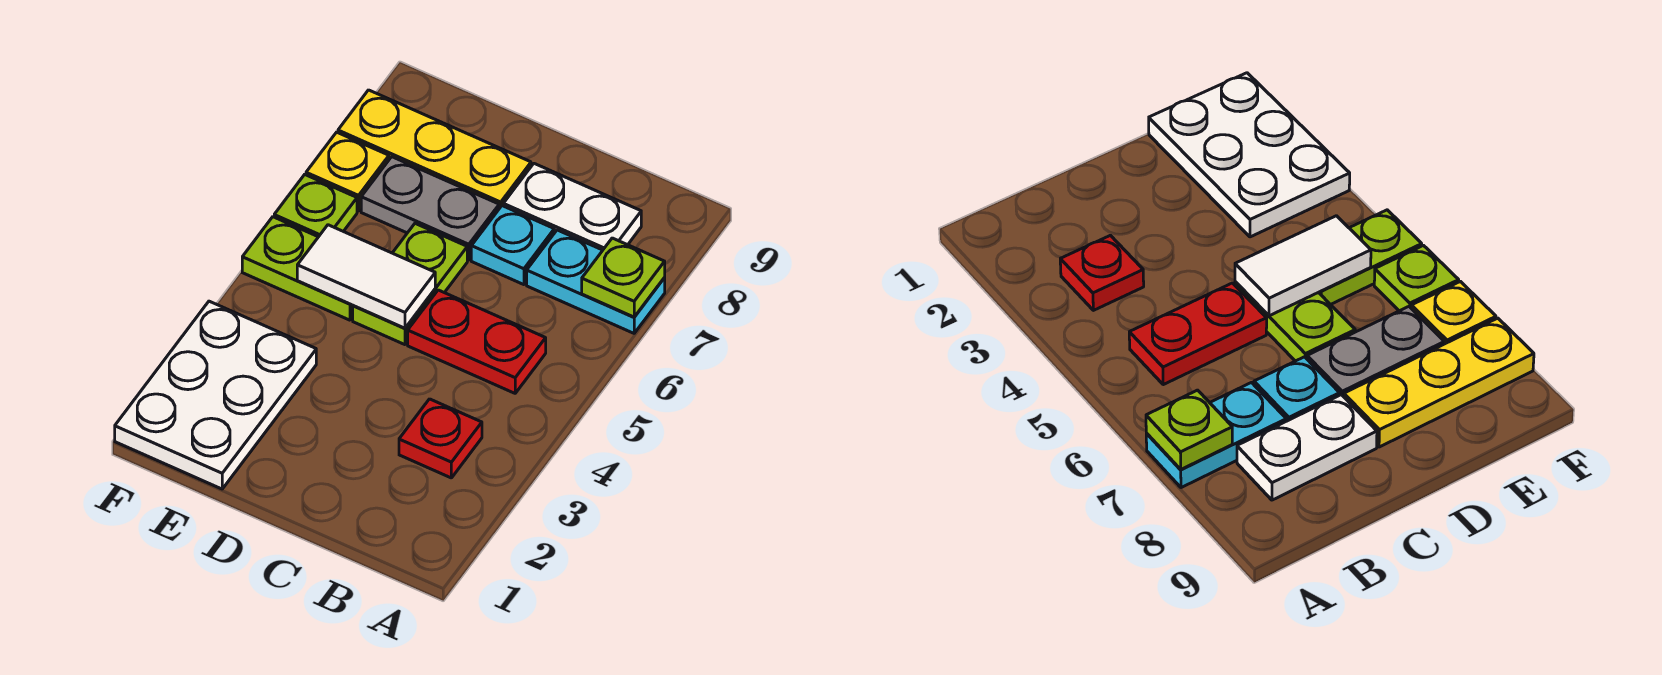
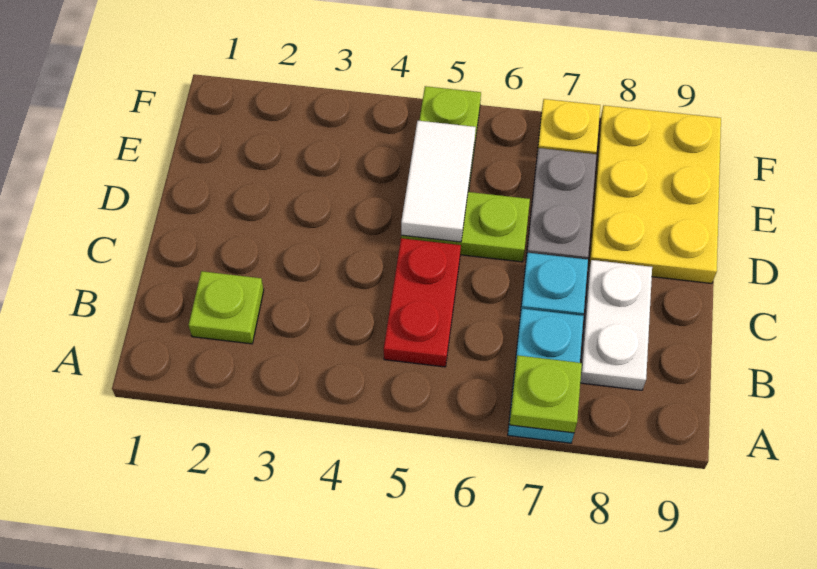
red plate B3 level 1 -> none
yellow plate D8:F8 level 1 -> yellow plate D8:F9 level 1
white plate E1:F3 level 1 -> none
lime plate F6 level 1 -> lime plate B2 level 1

